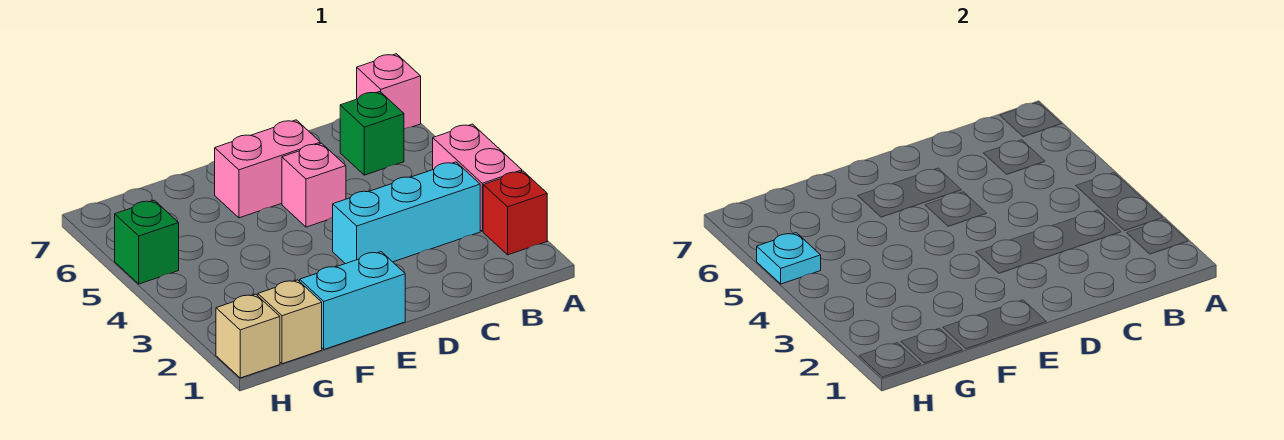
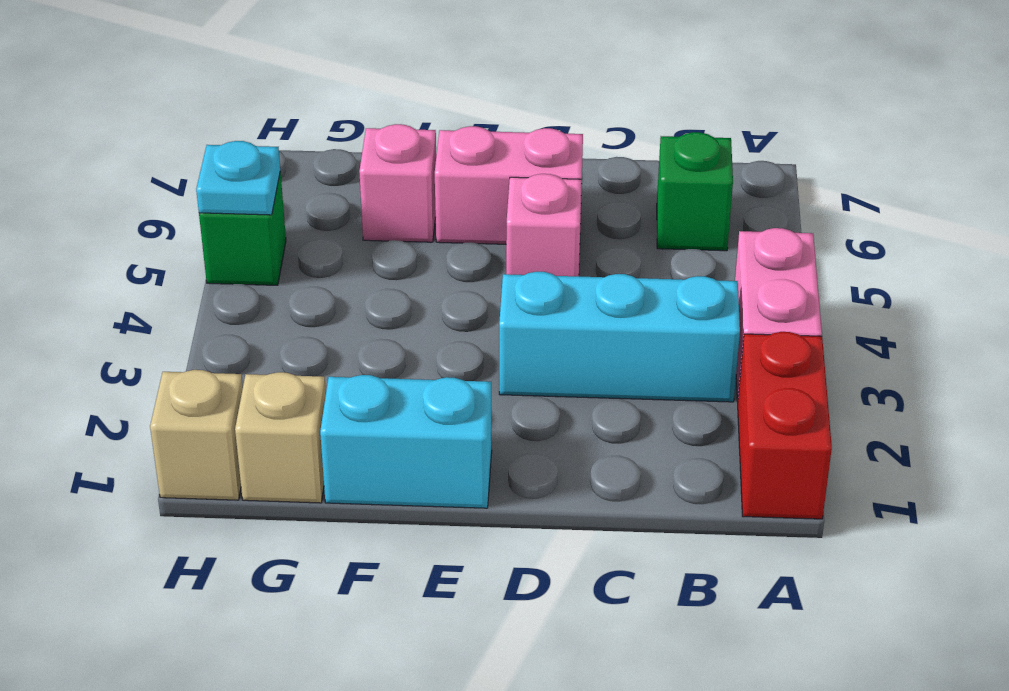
red brick A2 level 1 -> red brick A1:A2 level 1
pink brick A7 level 1 -> pink brick F6 level 1

